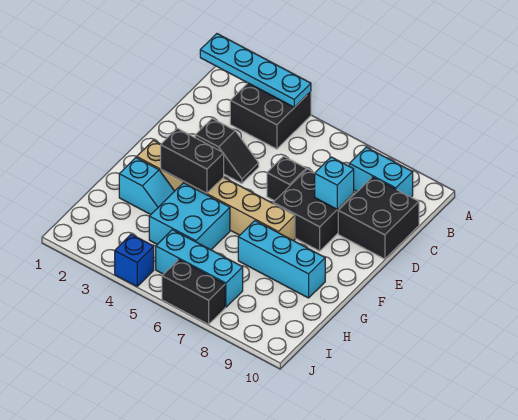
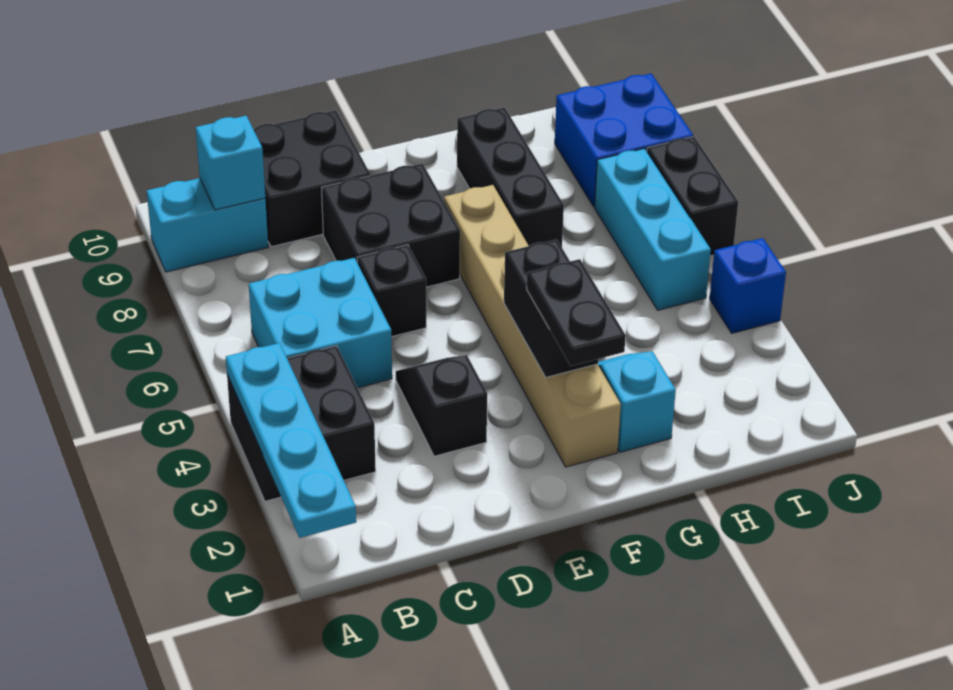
cyan brick B8:B9 level 1 -> cyan brick A9:B9 level 1
cyan brick D8 level 2 -> cyan brick B9 level 2
none -> black plate F2:F3 level 3
cyan brick G4:H5 level 1 -> cyan brick B5:C6 level 1
cyan brick G7:G9 level 1 -> black brick G7:G9 level 1
none -> blue brick I8:J9 level 1

